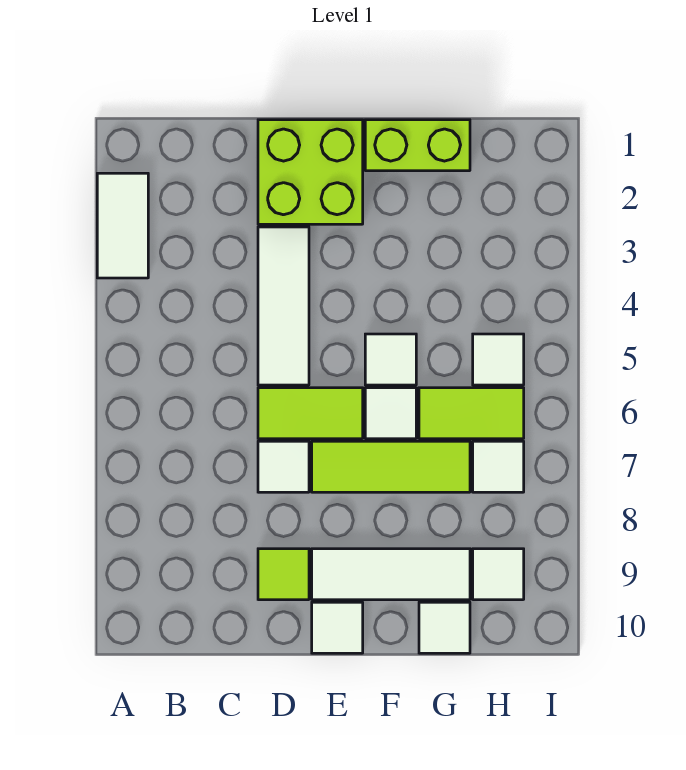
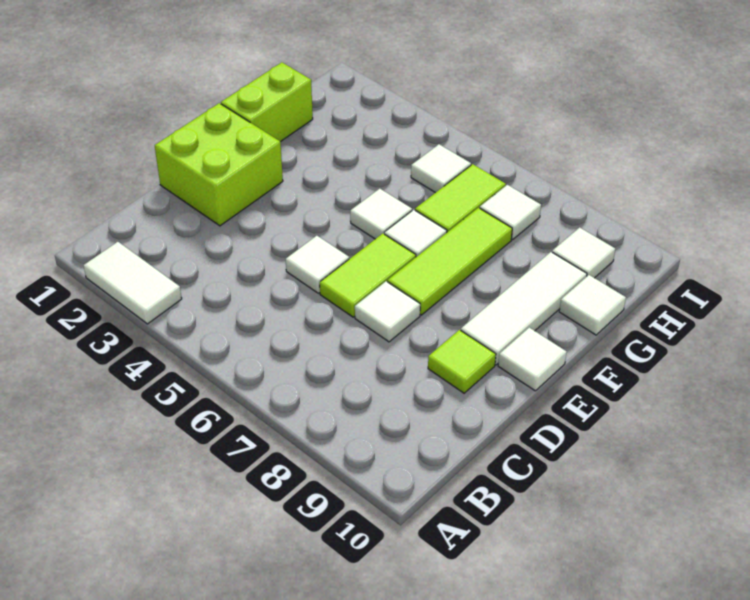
white tile D3:D5 level 1 -> white tile D5 level 1

